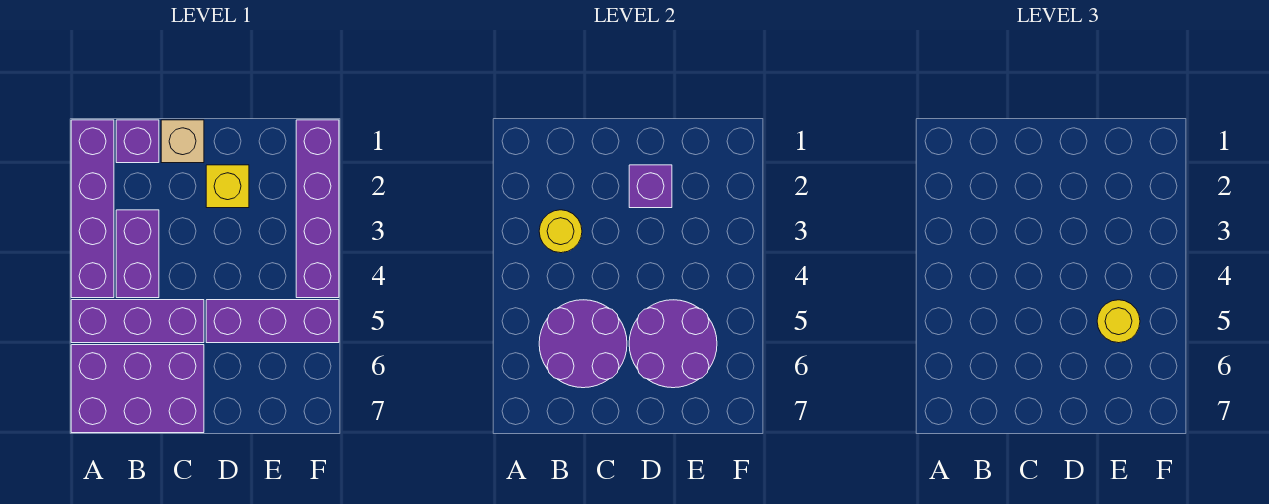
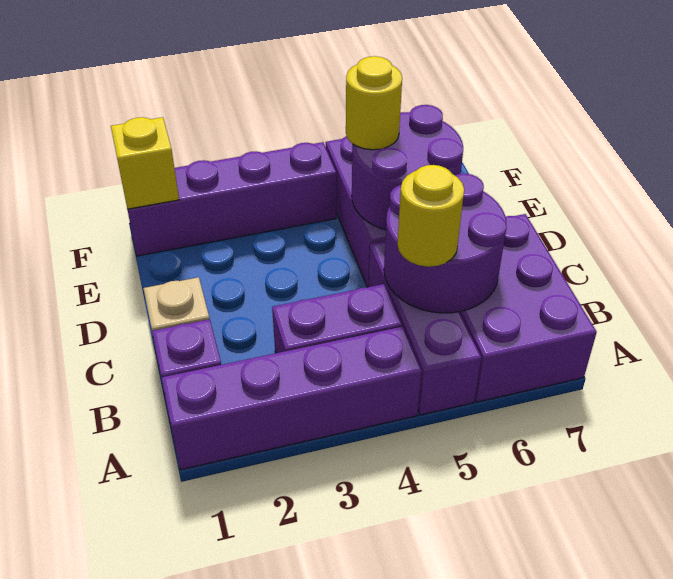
yellow round brick B3 level 2 -> yellow round brick B5 level 3
yellow brick D2 level 1 -> yellow brick F1 level 2
purple brick D2 level 2 -> none

